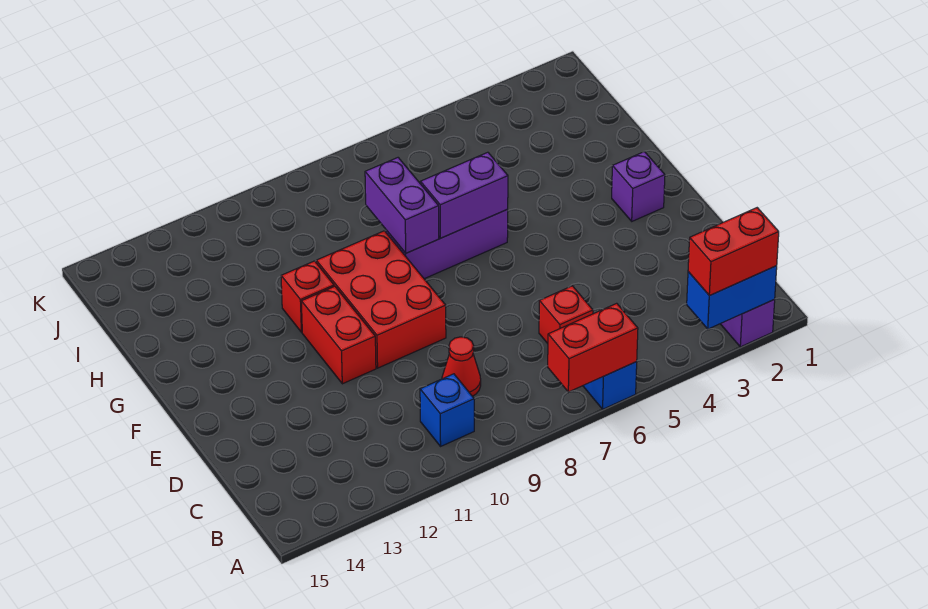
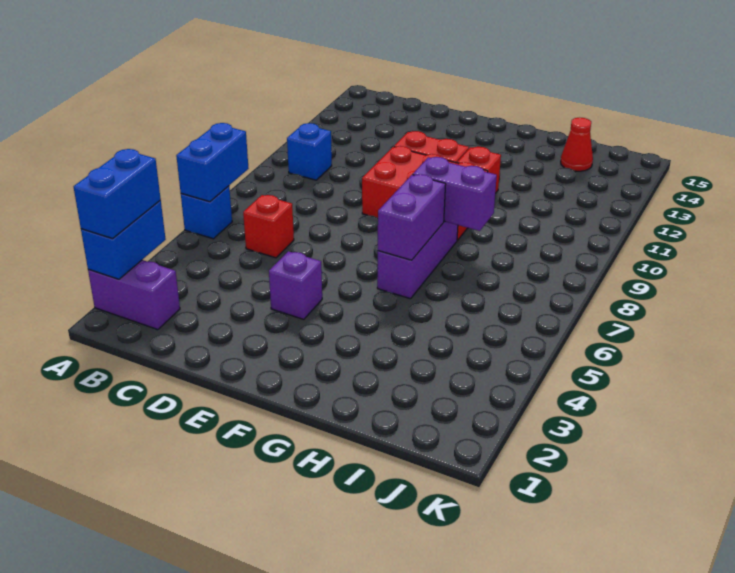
red brick A2:A3 level 3 -> blue brick A2:A3 level 3
red brick A6:A7 level 2 -> blue brick A6:A7 level 2
red cone C9 level 1 -> red cone I14 level 1
purple brick F2 level 1 -> purple brick E4 level 1

